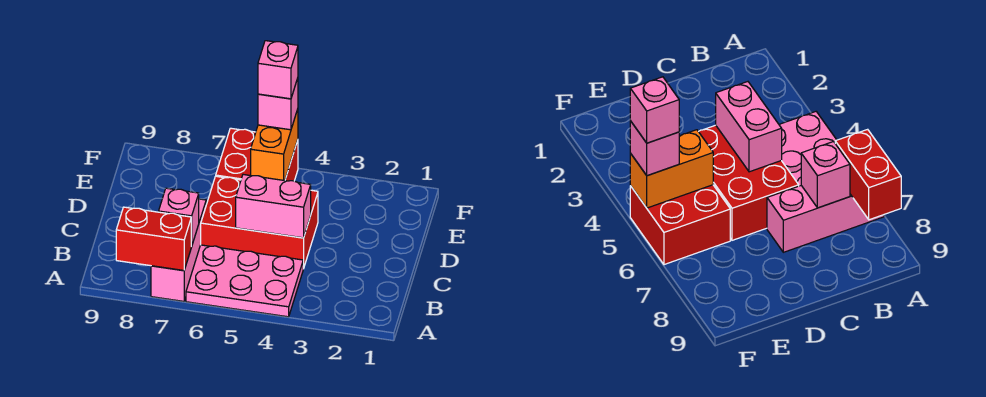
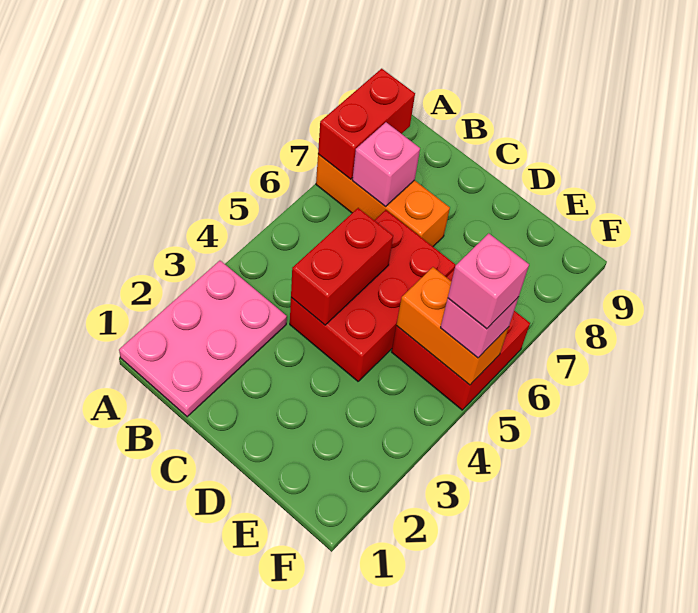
pink plate A4:B6 level 1 -> pink plate A1:B3 level 1
pink brick A7:C7 level 1 -> orange brick A7:C7 level 1
pink brick C4:C5 level 2 -> red brick C4:C5 level 2

